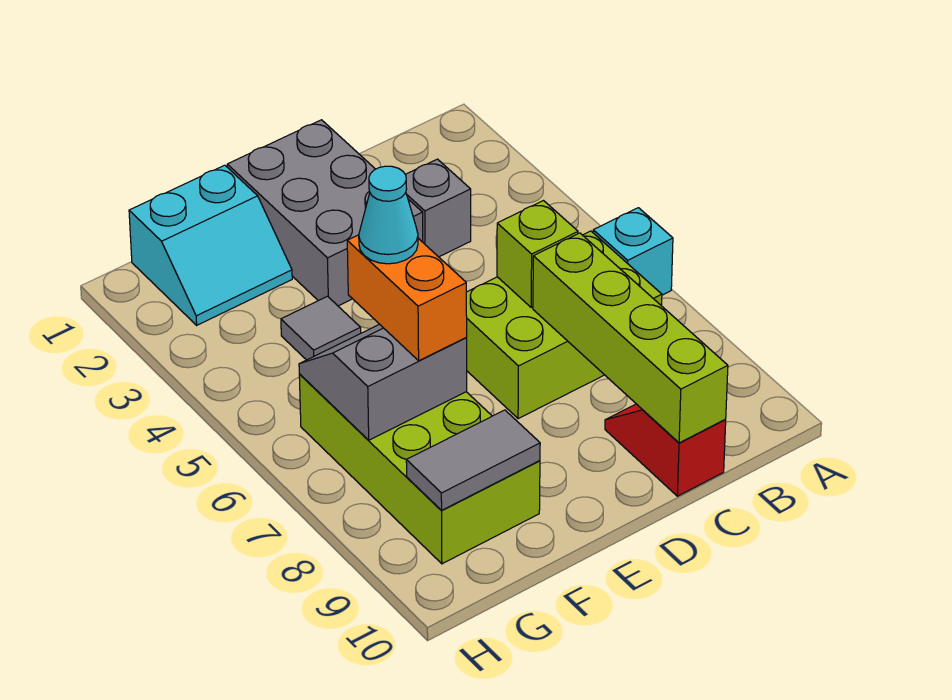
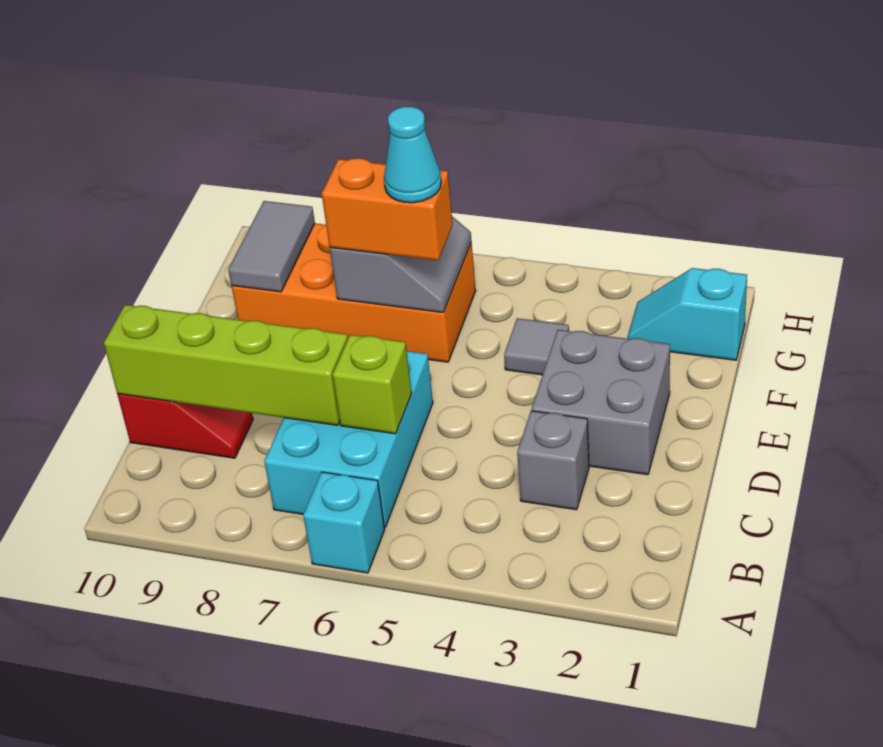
lime brick B6:D7 level 1 -> cyan brick B6:D7 level 1
grey brick D1:E3 level 1 -> grey brick D2:E3 level 1
cyan slope F1:G2 level 1 top 1 -> cyan slope G1:G2 level 1 top 1
lime brick F6:G9 level 1 -> orange brick F6:G9 level 1

